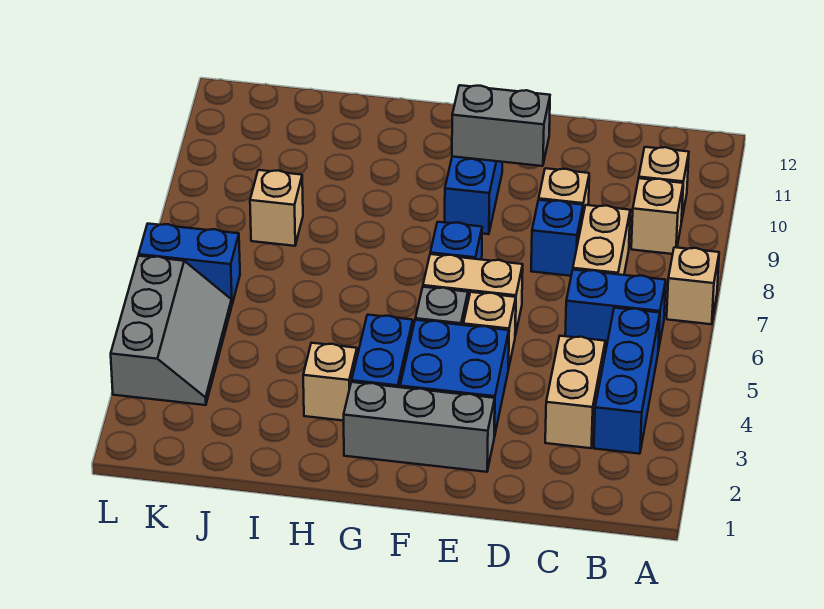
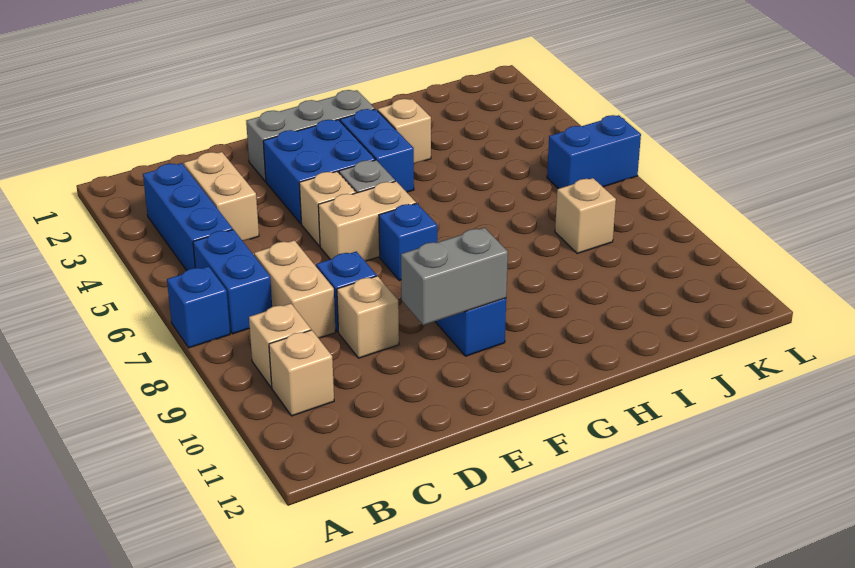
tan brick A7 level 1 -> blue brick A7 level 1
blue brick B6:C6 level 1 -> blue brick B6:B7 level 1
grey slope K3:L5 level 1 top L -> none

